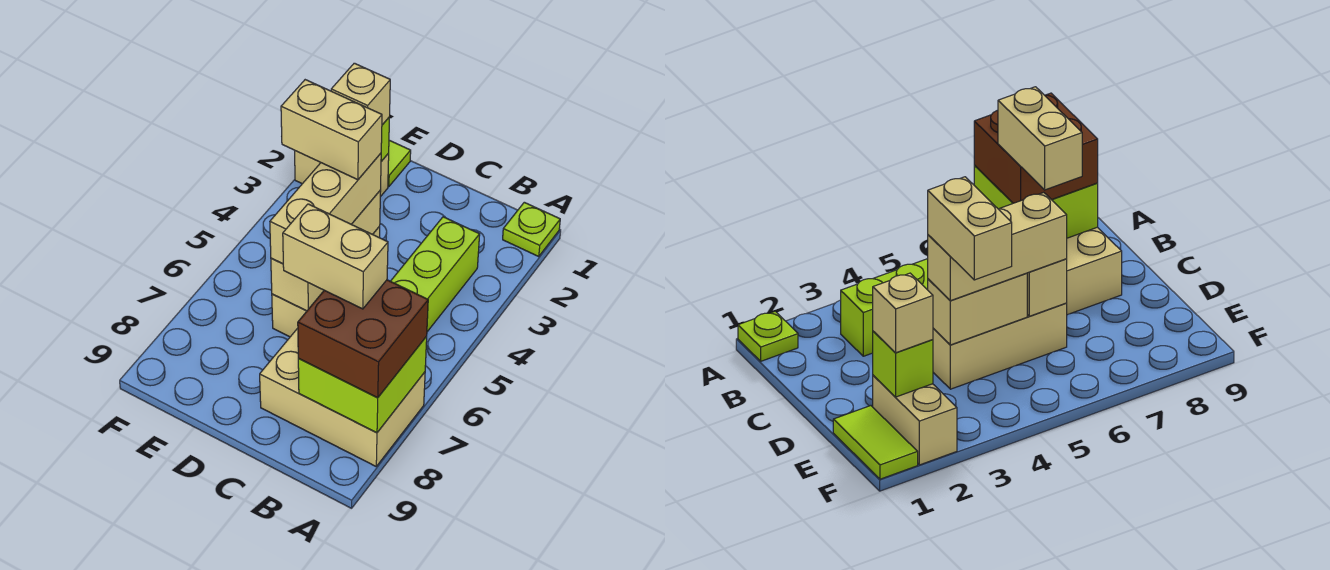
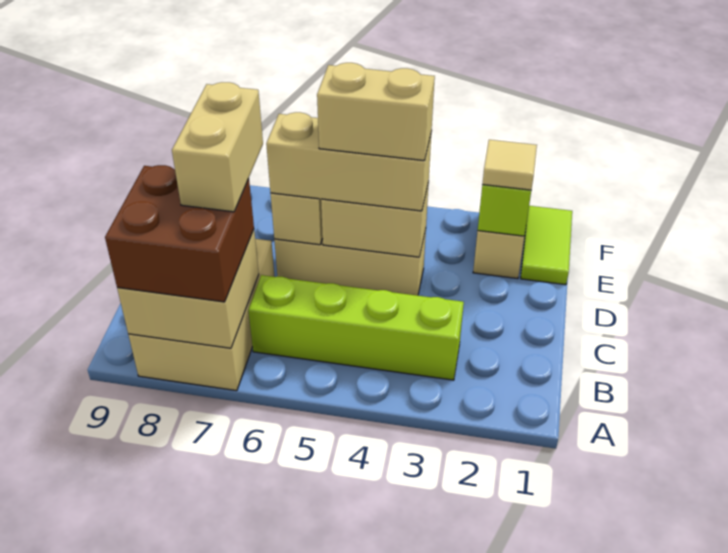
lime plate A1 level 1 -> none
lime brick A7:B8 level 2 -> tan brick A7:B8 level 2
tan brick D4:E4 level 4 -> tan brick D4:D5 level 4
tan brick E2 level 3 -> tan tile E2 level 3

